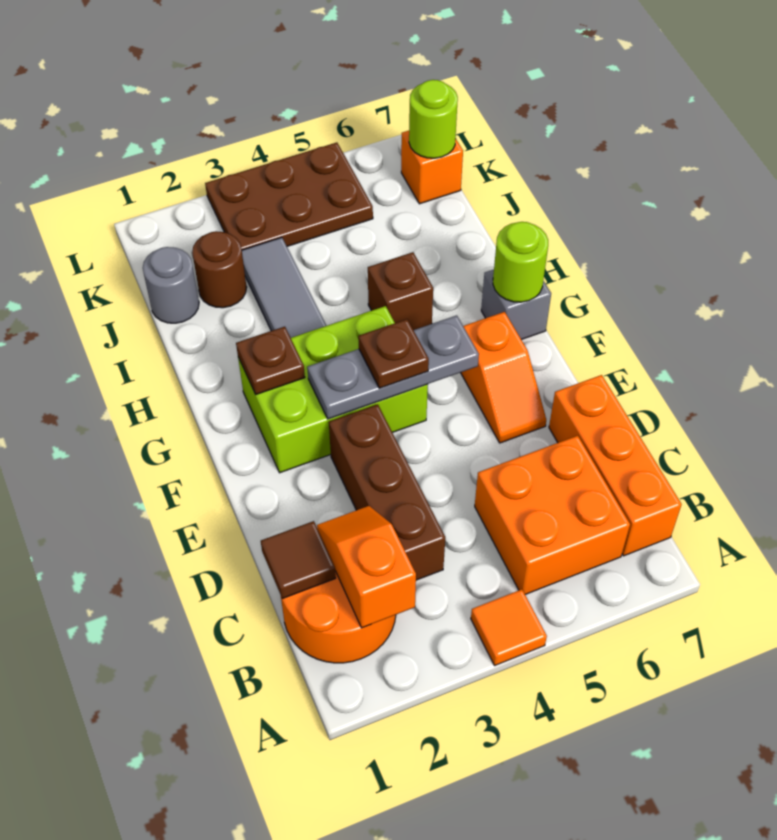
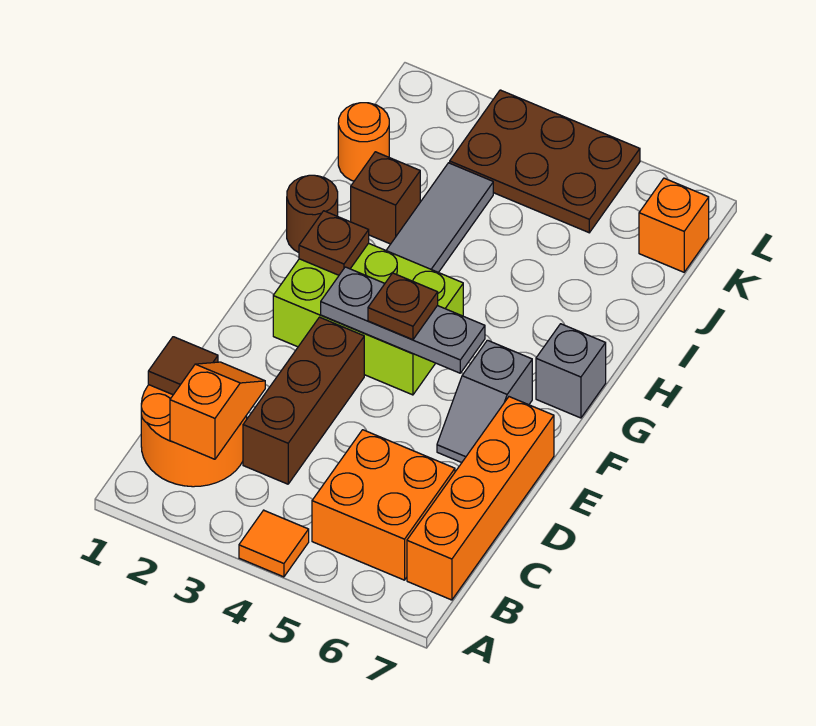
orange brick B7:D7 level 1 -> orange brick B7:E7 level 1
orange slope E6:F6 level 1 top F -> grey slope E6:F6 level 1 top F
lime round brick G7 level 2 -> none
brown brick H5 level 1 -> brown brick I2 level 1
grey round brick J1 level 1 -> orange round brick J1 level 1
brown round brick J2 level 1 -> brown round brick H1 level 1
lime round brick K7 level 2 -> none

